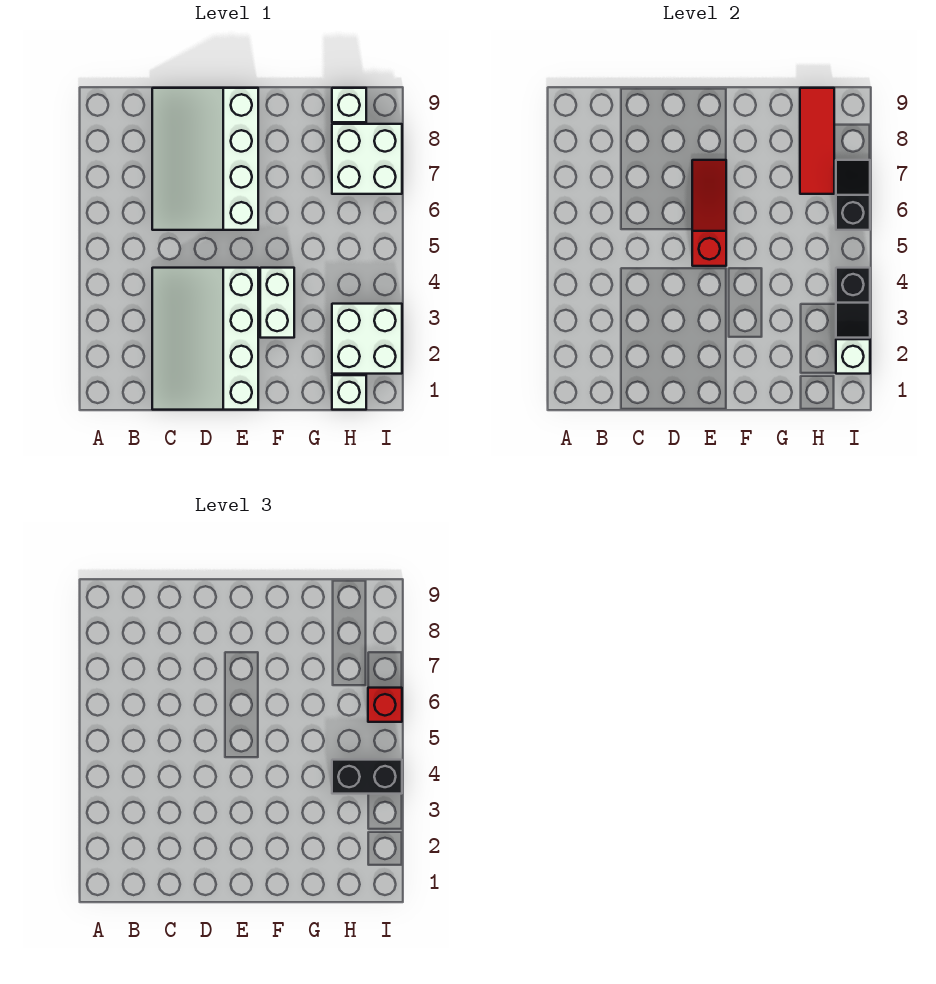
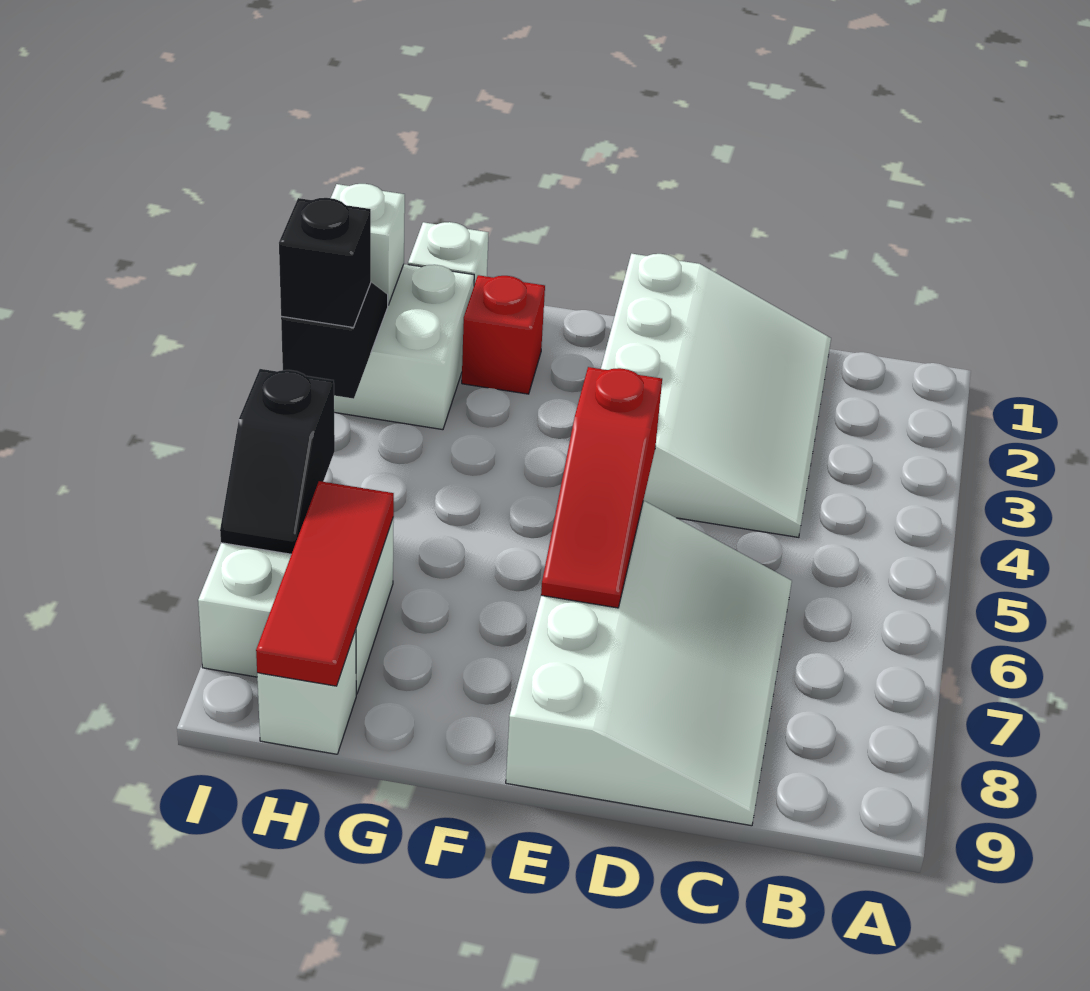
white brick F3:F4 level 1 -> none
black brick H4:I4 level 3 -> black brick I4 level 3
red brick I6 level 3 -> red brick G2 level 1

